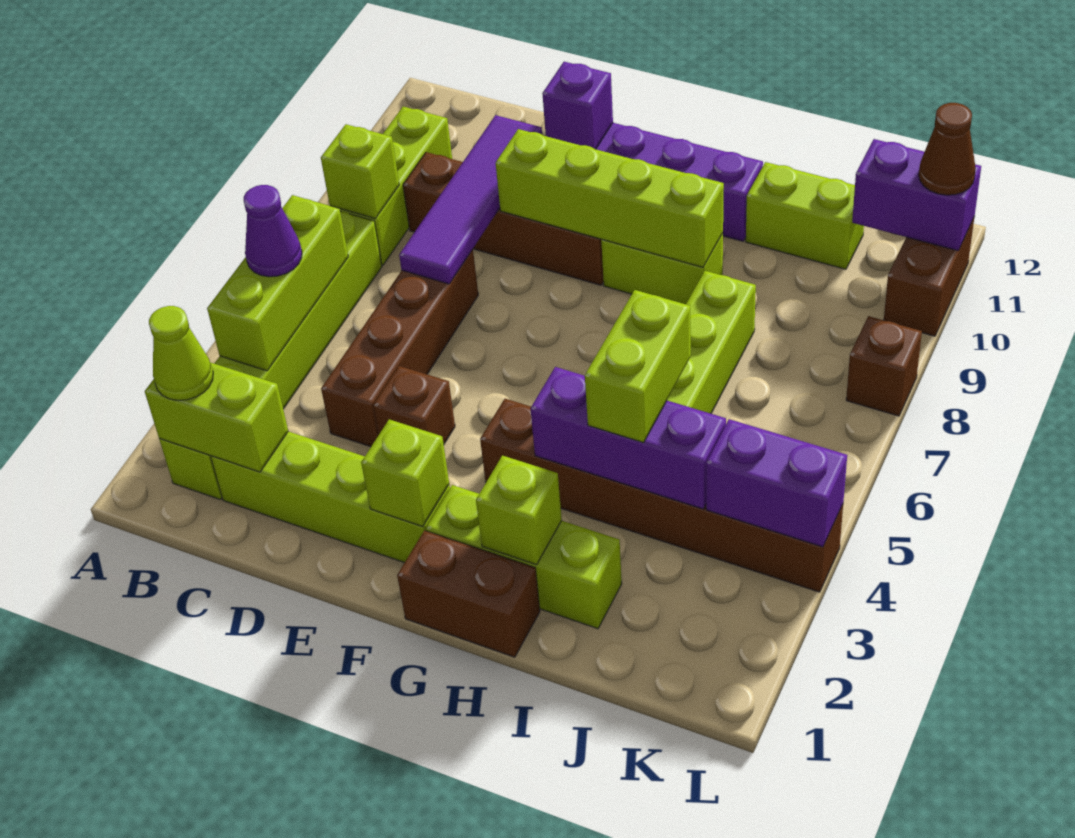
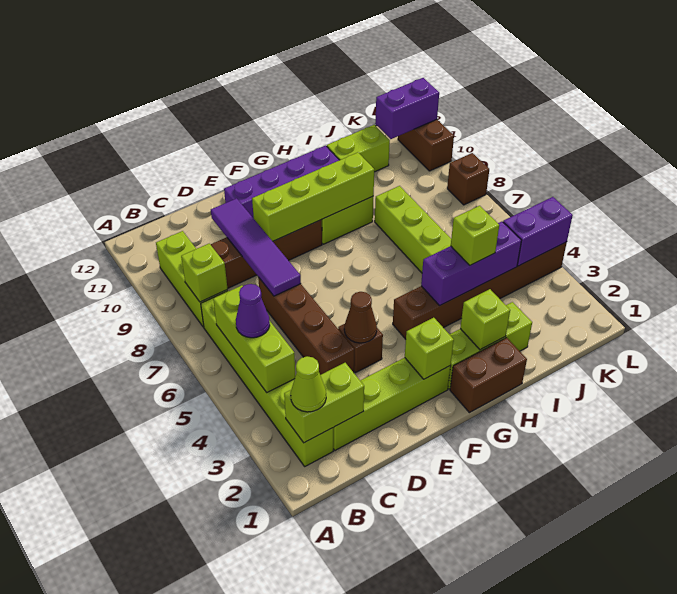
purple brick E11 level 2 -> none
lime brick I4:I5 level 3 -> lime brick I4 level 3
brown cone L11 level 3 -> brown cone E4 level 2

